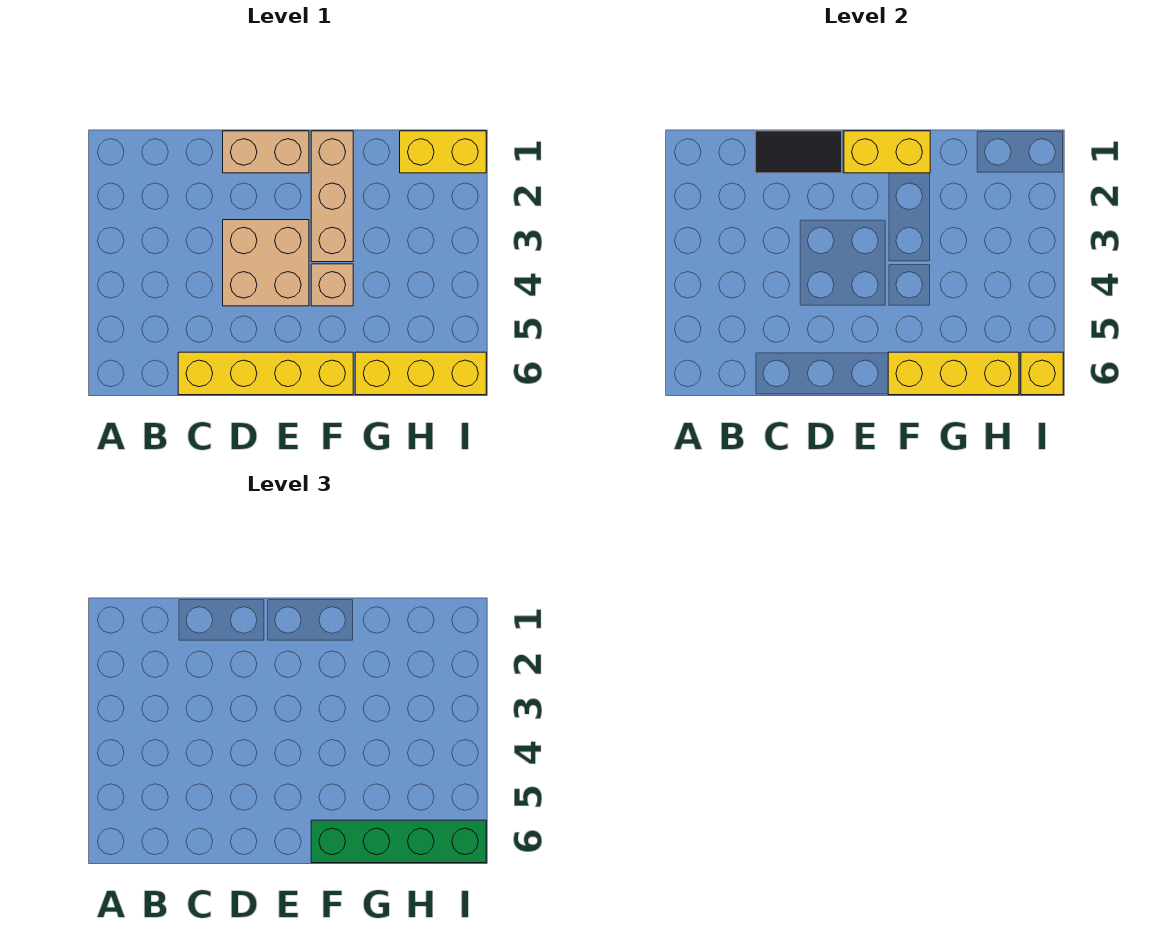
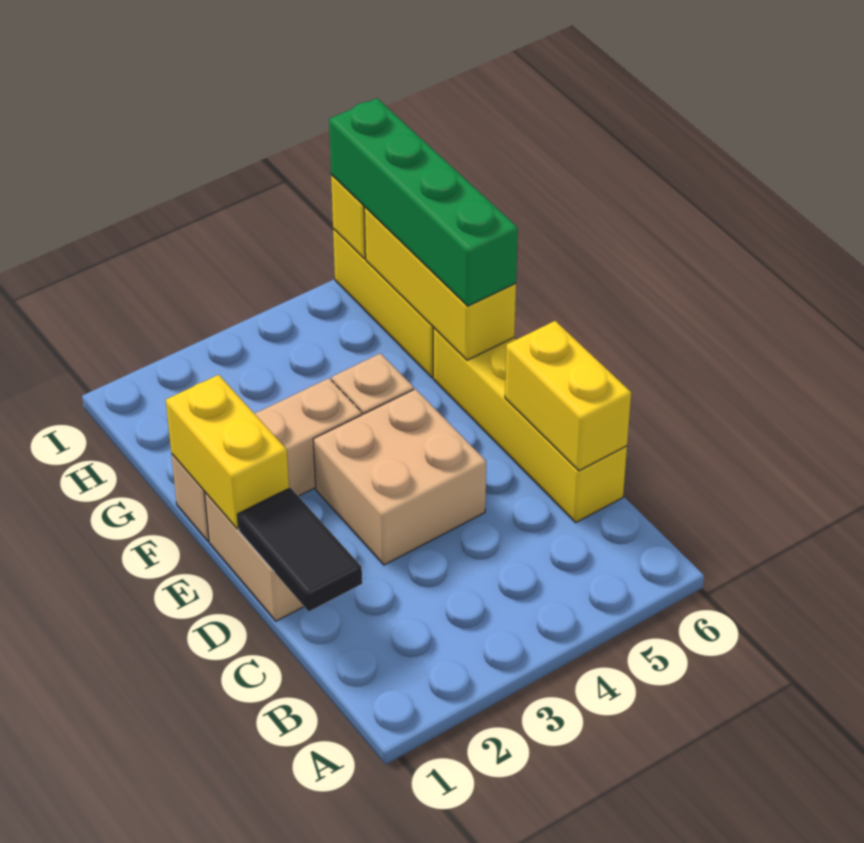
yellow brick H1:I1 level 1 -> yellow brick C6:D6 level 2

